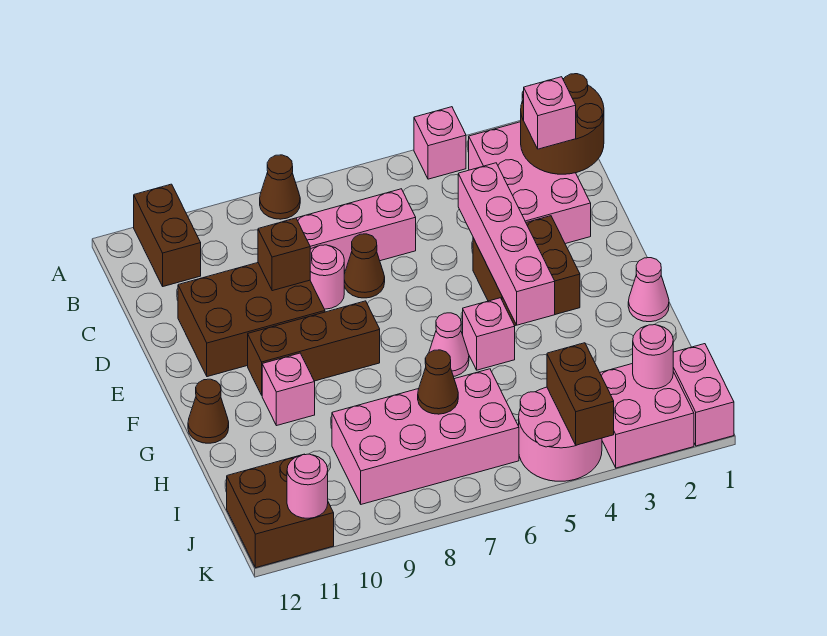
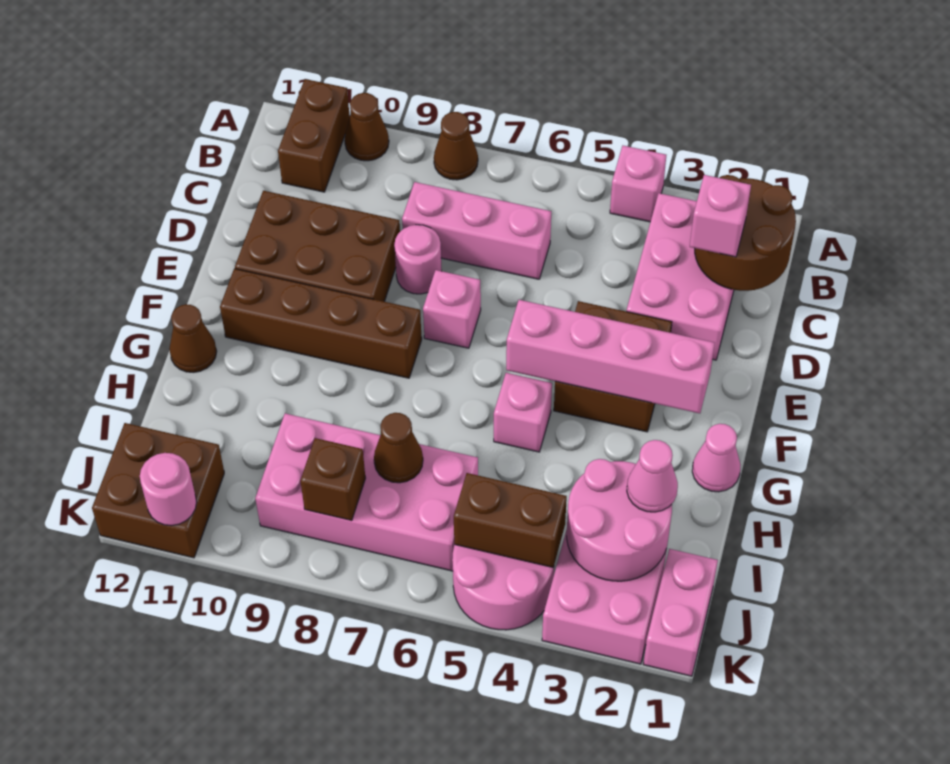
pink brick D4:G4 level 2 -> pink brick F2:F5 level 2
brown cone D7 level 1 -> brown cone A10 level 1
brown brick D9 level 2 -> brown brick J8 level 2
brown brick F8:F10 level 1 -> brown brick F8:F11 level 1
pink cone G6 level 1 -> pink cone I2 level 3
pink brick G10 level 1 -> pink brick E7 level 1
pink round brick J2 level 2 -> pink round brick I2:J3 level 2
brown brick J4:K4 level 2 -> brown brick J4:J5 level 2

